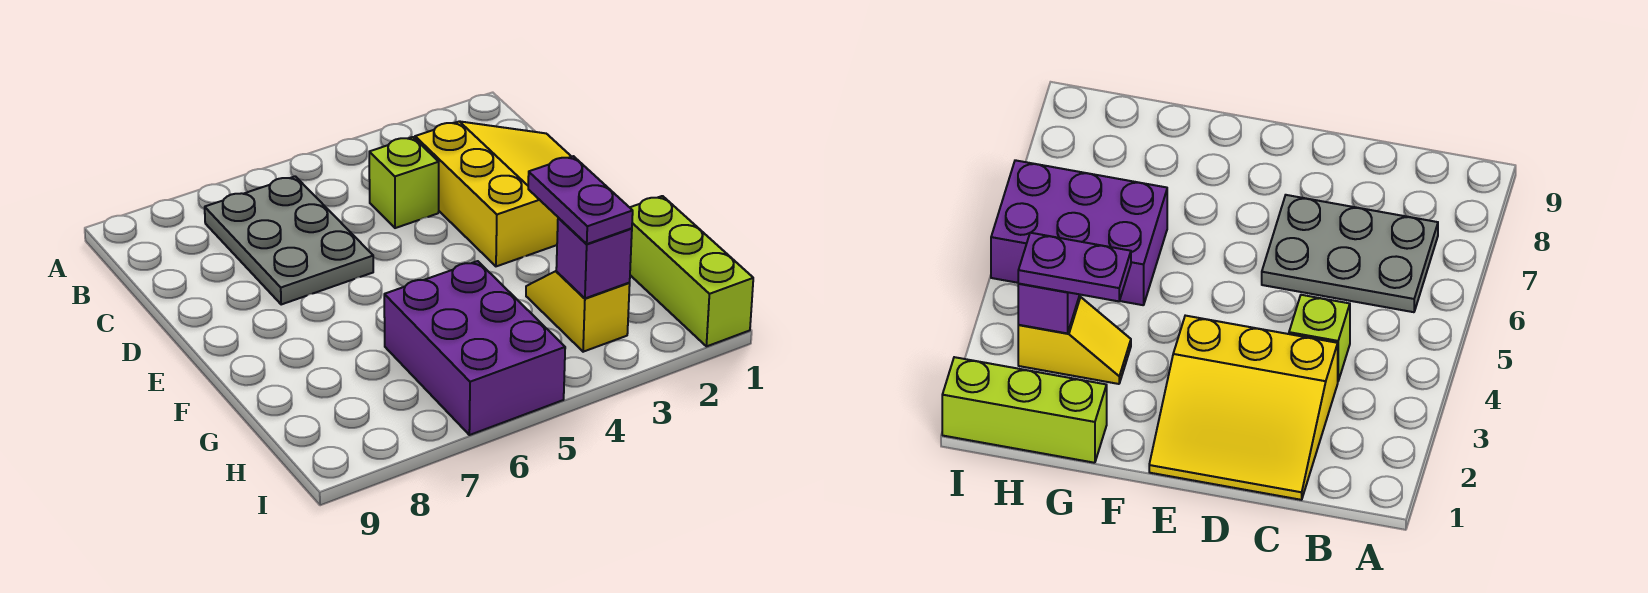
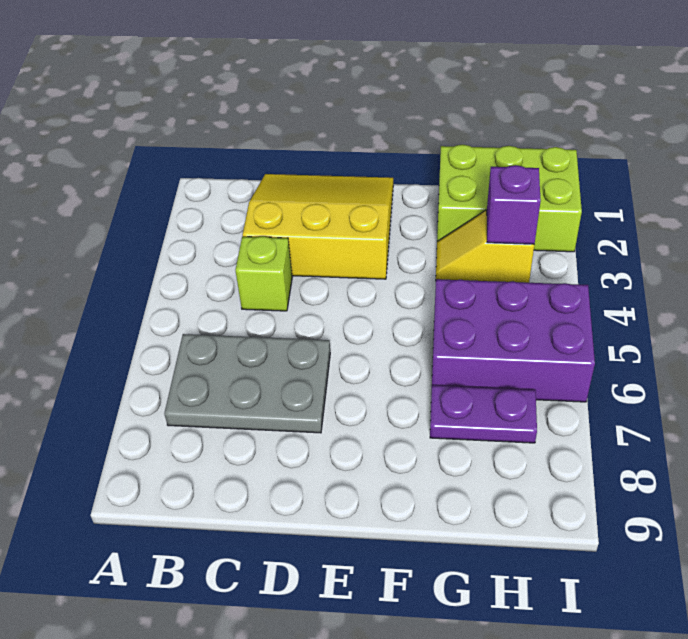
lime brick G1:I1 level 1 -> lime brick G1:I2 level 1
purple plate G3:H3 level 3 -> purple plate G7:H7 level 1

